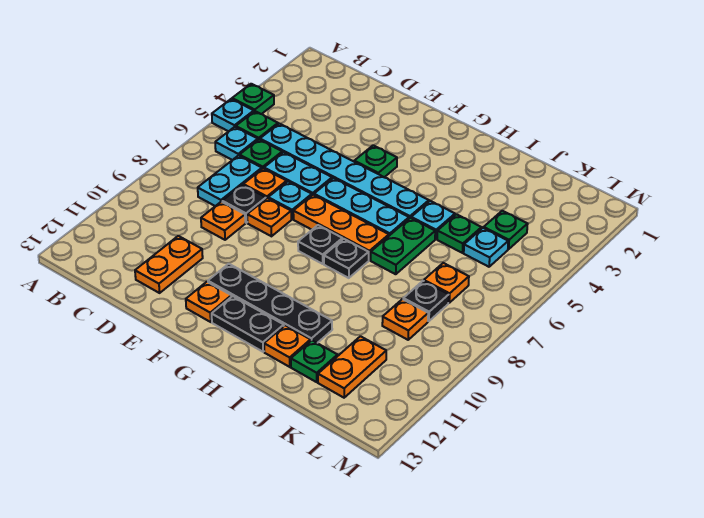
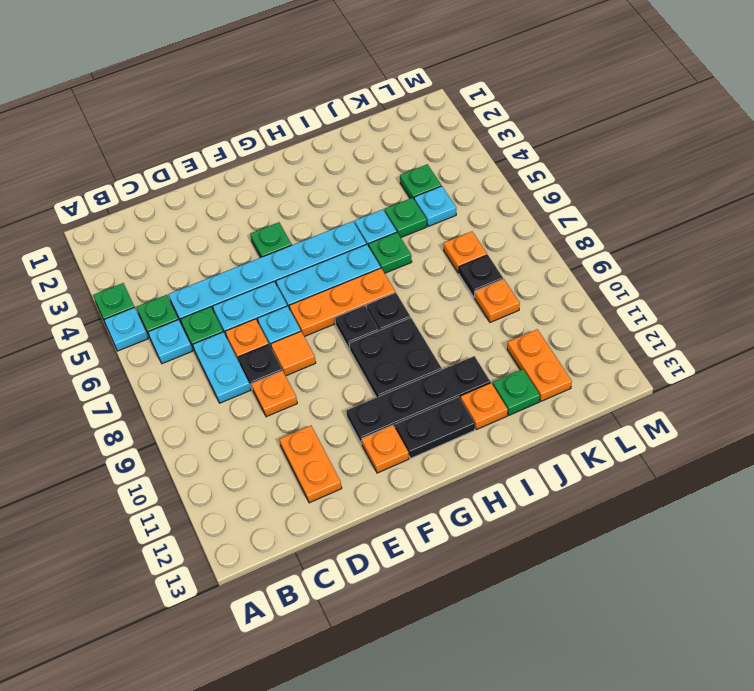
orange plate E8 level 1 -> orange tile E8 level 1
none -> black plate G9:H10 level 1
green plate I6:I7 level 1 -> green plate I6 level 1

